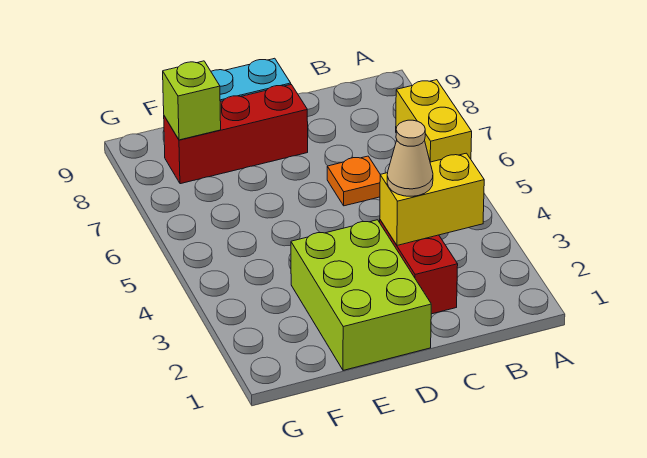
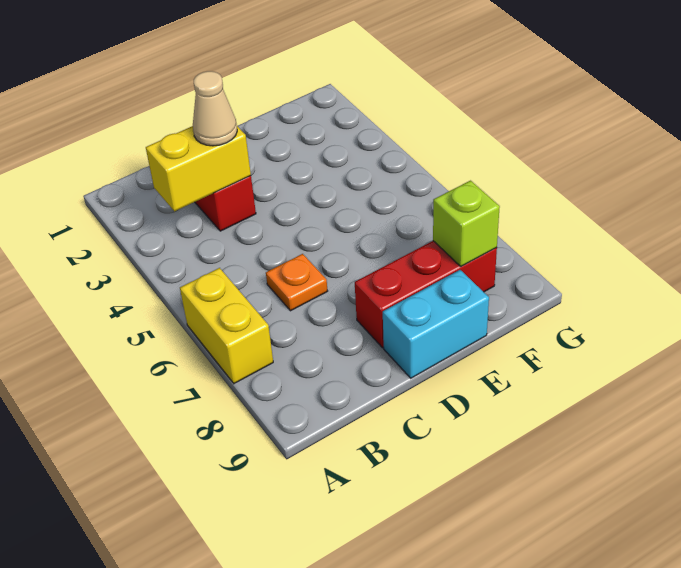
lime brick D1:E3 level 1 -> none

